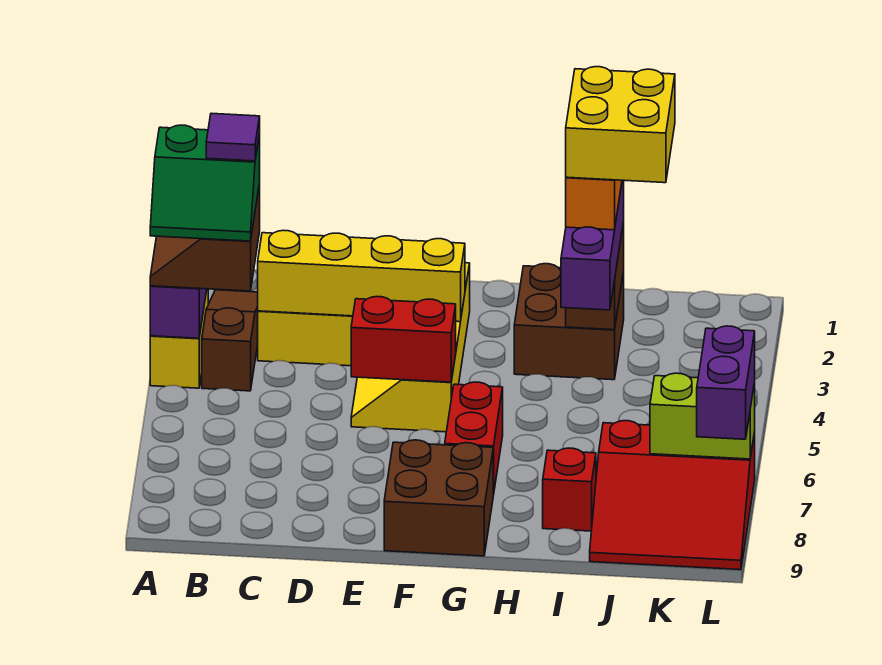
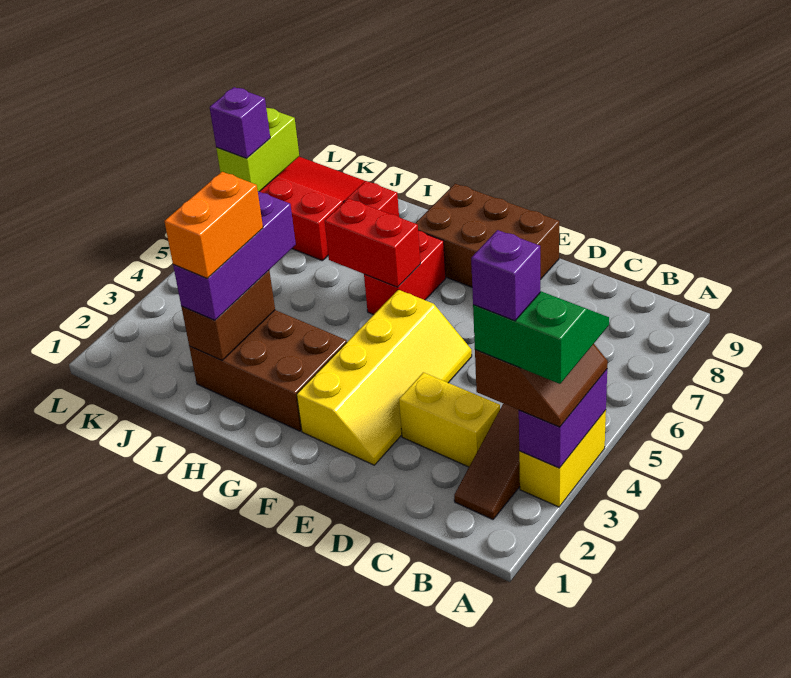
purple tile B3 level 5 -> purple brick B3 level 5
yellow brick C3:F3 level 2 -> none
red brick E5:F5 level 2 -> red brick G6:H6 level 2
brown brick F8:G9 level 1 -> brown brick E8:G9 level 1
brown brick H2:I3 level 1 -> brown brick G2:I3 level 1
yellow brick I2:J3 level 5 -> none
lime brick K7:L7 level 2 -> lime brick L7:L8 level 2
purple brick L7:L8 level 3 -> purple brick L7 level 3

